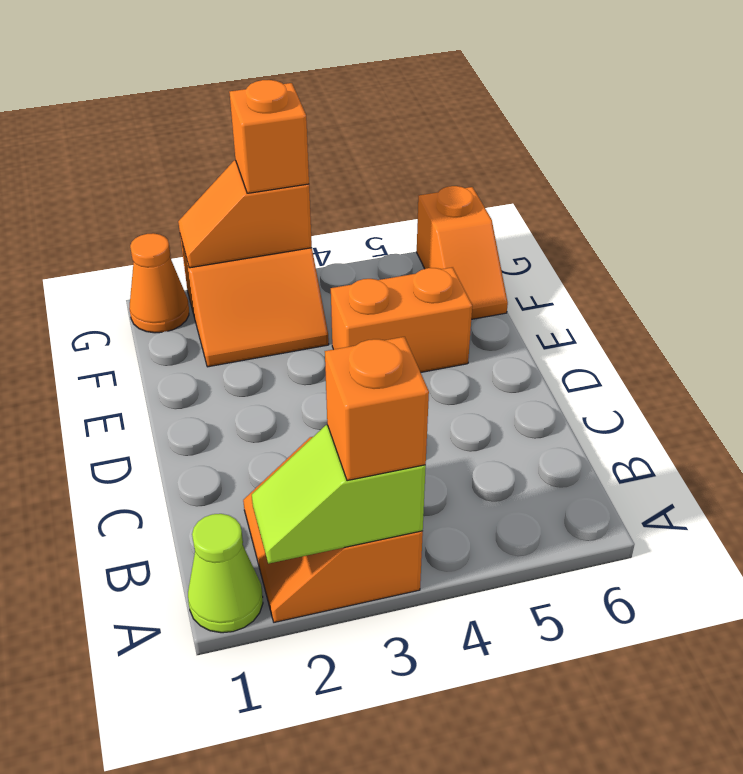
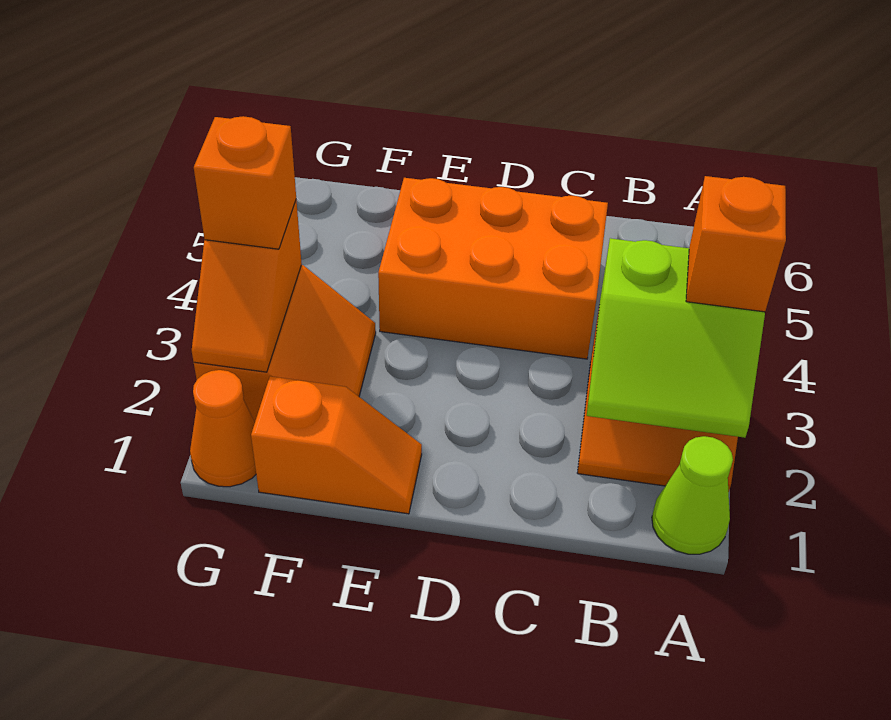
lime slope A2:A3 level 2 top 3 -> lime slope A2:B3 level 2 top 3
orange brick E4:E5 level 1 -> orange brick C4:E5 level 1
orange slope F6:G6 level 1 top G -> orange slope E1:F1 level 1 top F

